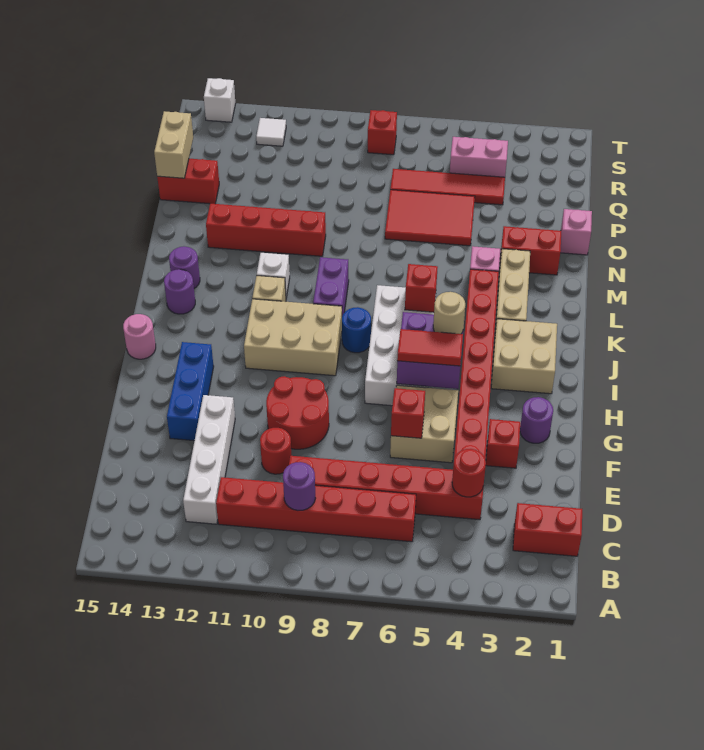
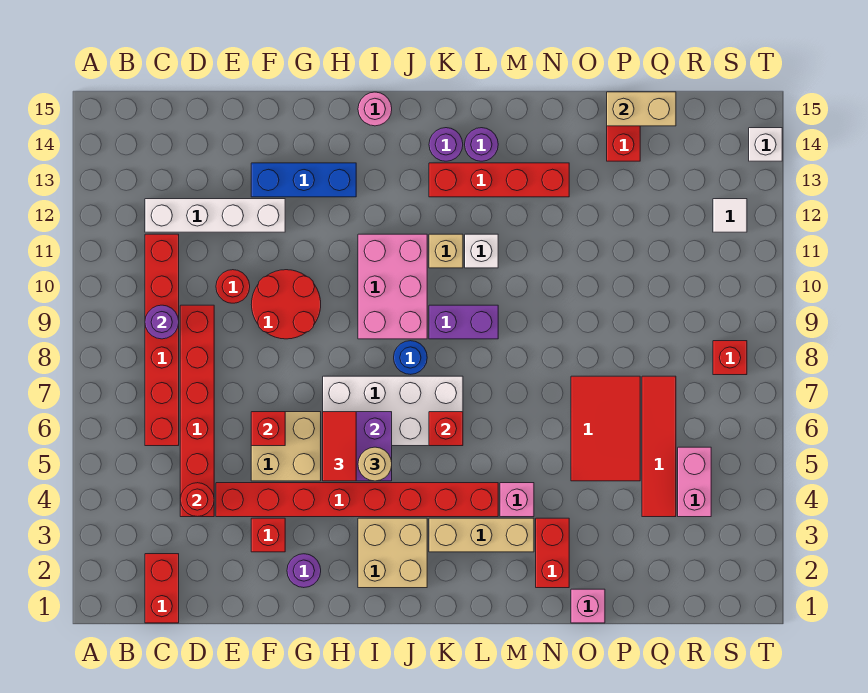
tan brick I9:J11 level 1 -> pink brick I9:J11 level 1
red brick N10:N13 level 1 -> red brick K13:N13 level 1

